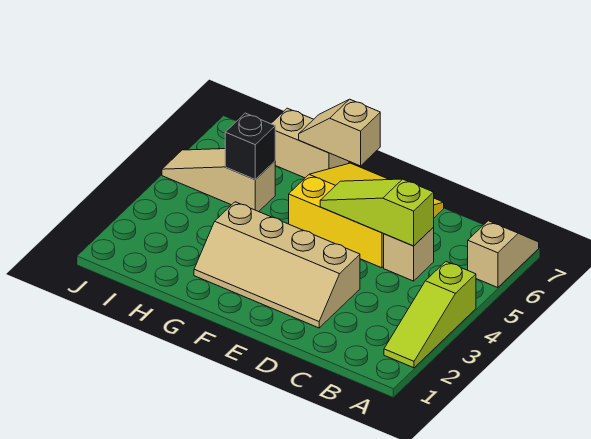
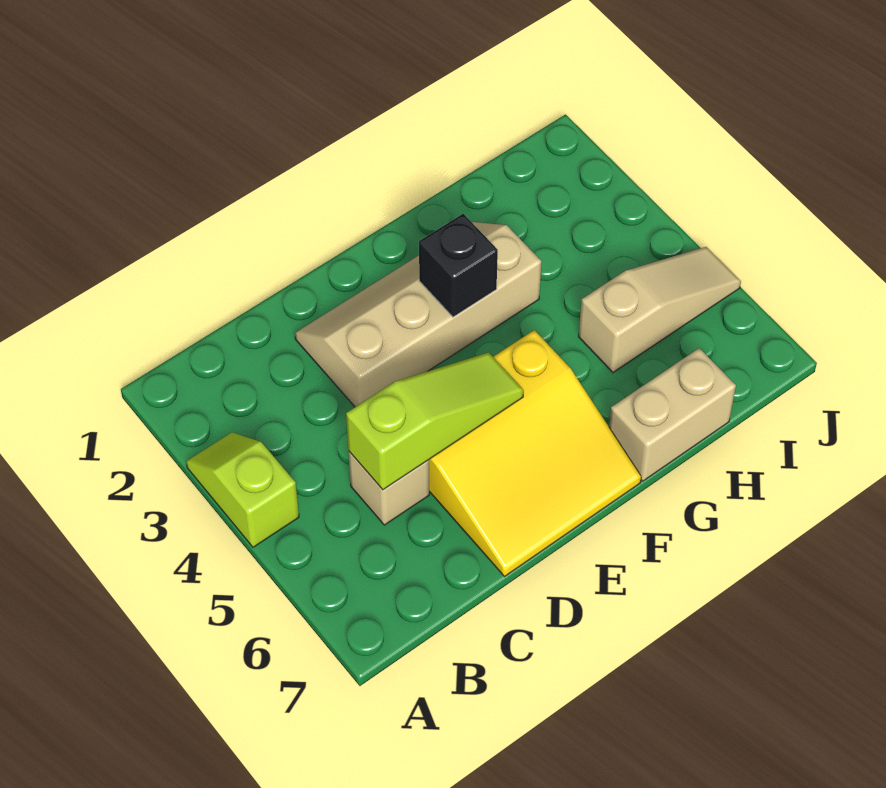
lime slope A2:A4 level 1 top 4 -> lime slope A3:A4 level 1 top 4
tan slope A6:A7 level 1 top 6 -> none
tan slope F7:G7 level 2 top F -> none
black brick H5 level 2 -> black brick F3 level 2

